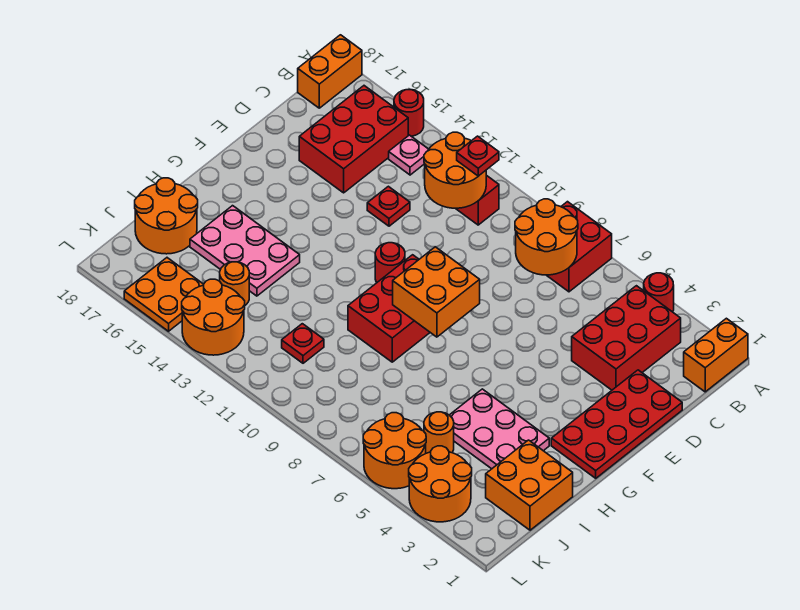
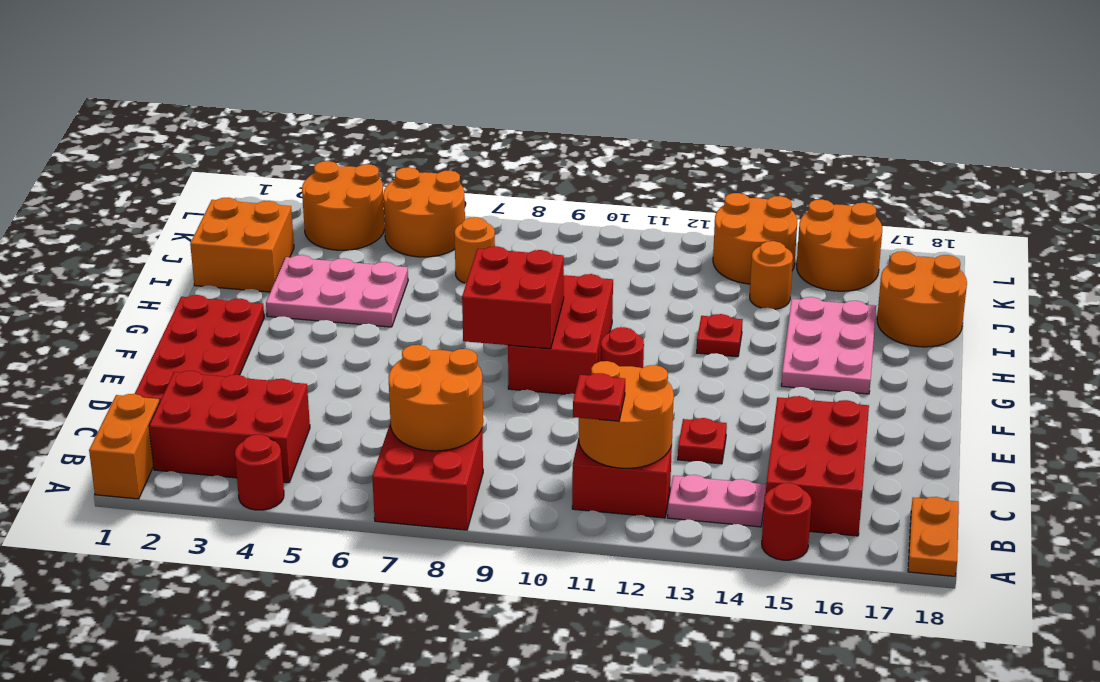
orange brick A18:B18 level 1 -> orange plate A18:B18 level 1
red brick B3:D4 level 1 -> red brick B2:C4 level 1
pink plate B14 level 1 -> pink plate B13:B14 level 1
orange brick F8:G9 level 2 -> red brick F8:G9 level 2
pink plate H14:I16 level 1 -> pink plate G15:I16 level 1
orange round brick J5 level 1 -> orange round brick J7 level 1
red plate J11 level 1 -> red plate H13 level 1
orange plate K15:L16 level 1 -> orange round brick K15:L16 level 1

